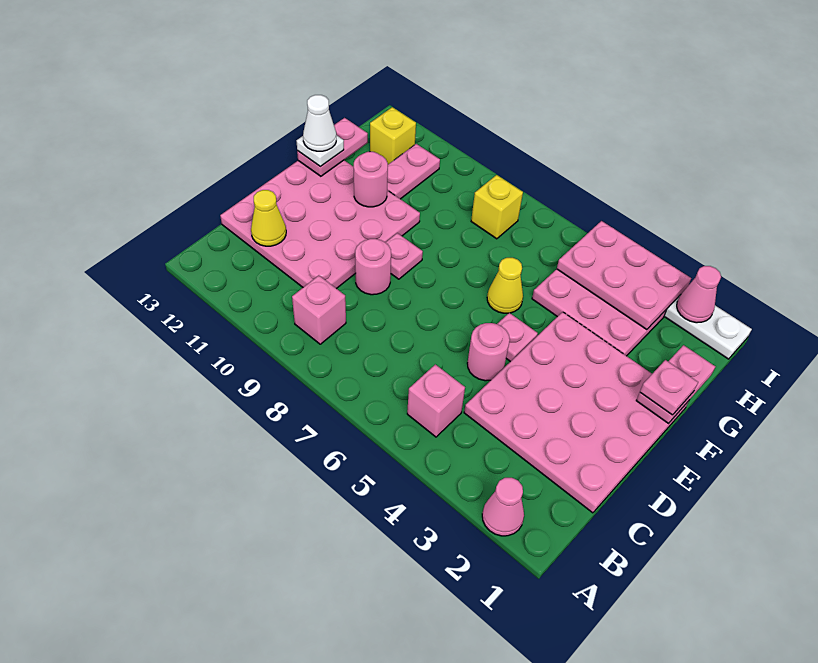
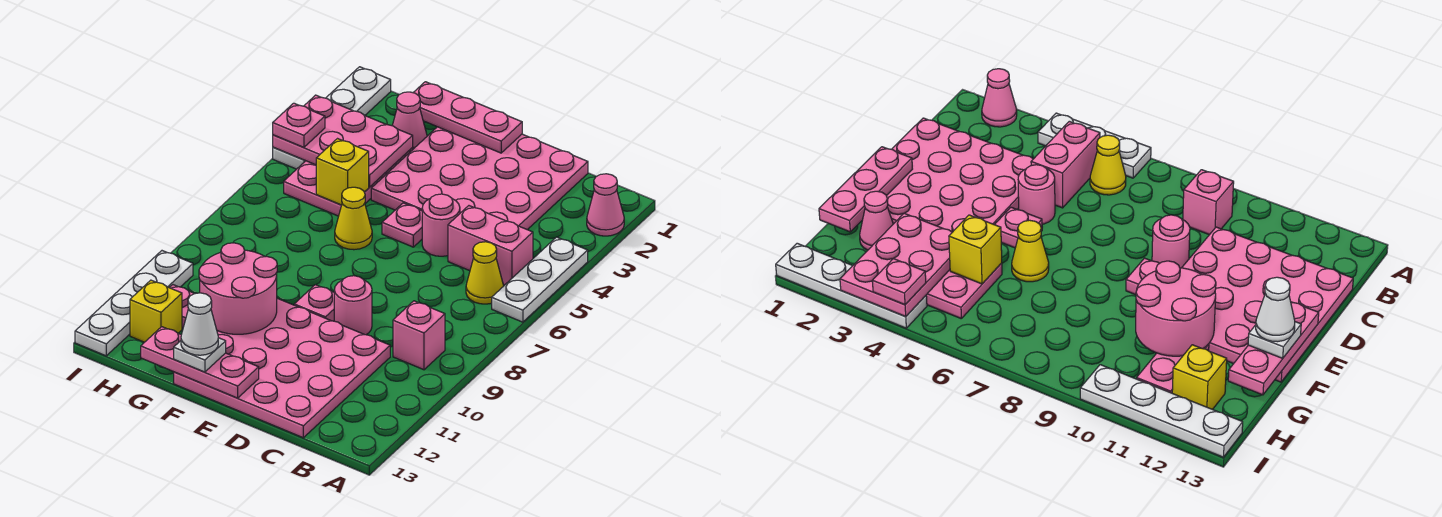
none -> white plate A4:A6 level 1
pink brick B5 level 1 -> pink brick B5:C5 level 1
yellow cone C12 level 2 -> yellow cone B6 level 1
pink plate F1:G1 level 2 -> pink plate E1:G1 level 2
pink plate F1 level 3 -> pink plate I4 level 3
pink round brick F11 level 2 -> pink round brick F10:G11 level 2
pink plate F13:G13 level 2 -> pink plate E13:G13 level 2
pink plate H3:I5 level 2 -> pink plate G3:I4 level 2
yellow brick H8 level 1 -> yellow brick G5 level 2
pink cone I2 level 2 -> pink cone G2 level 1
none -> white plate I10:I13 level 1

